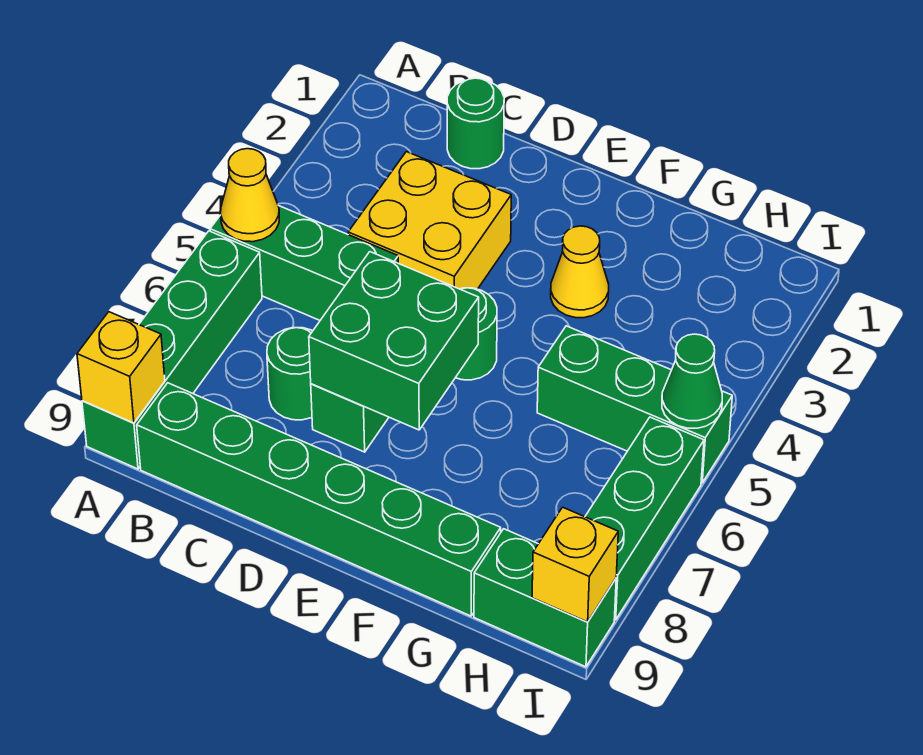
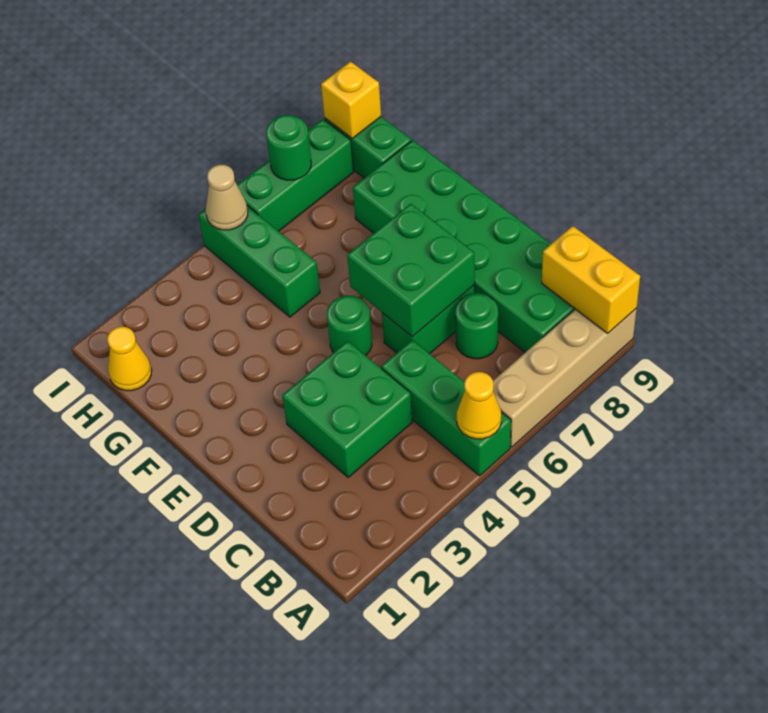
green brick A6:A9 level 1 -> tan brick A6:A9 level 1
yellow brick A9 level 2 -> yellow brick A9:B9 level 2
green brick B9:G9 level 1 -> green brick B8:G9 level 1
green round brick C1 level 1 -> green round brick I7 level 2
yellow brick C3:D4 level 1 -> green brick C3:D4 level 1
yellow cone F3 level 1 -> yellow cone H1 level 1
green cone I5 level 2 -> tan cone I5 level 2

